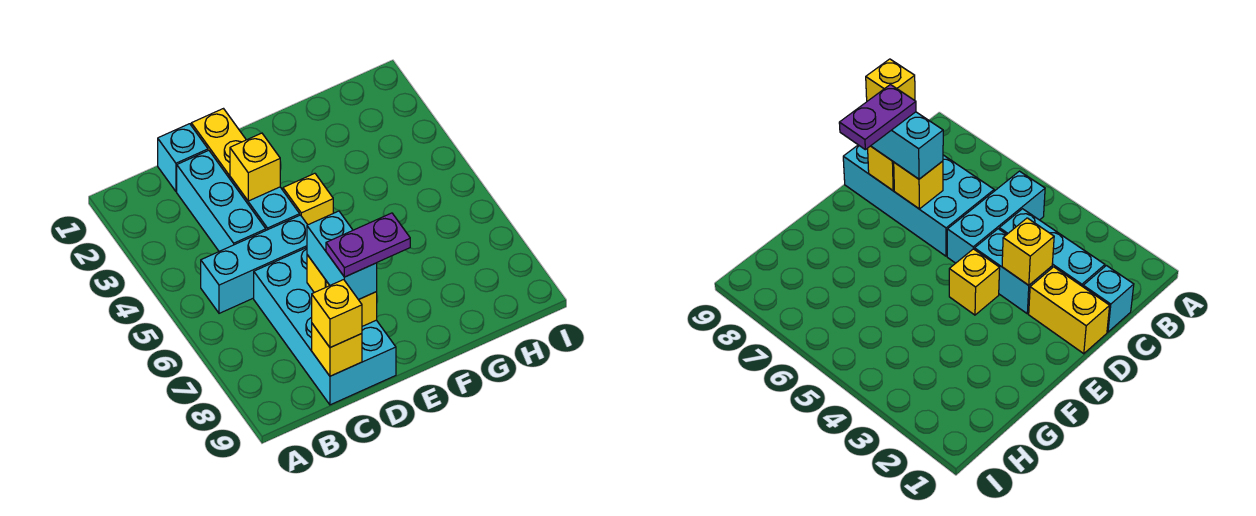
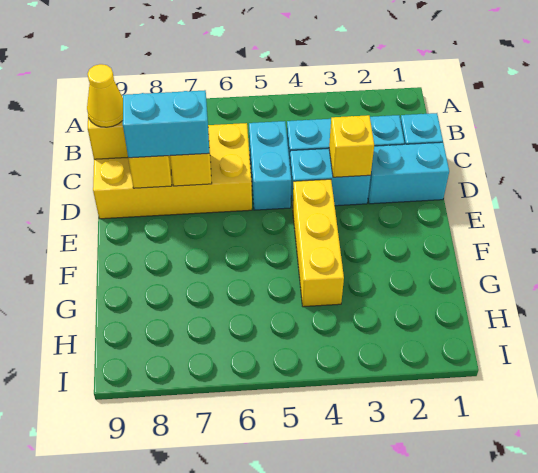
cyan brick B5:D5 level 1 -> cyan brick C5:D5 level 1
cyan brick C6:D9 level 1 -> yellow brick C6:D9 level 1
yellow brick C9 level 3 -> yellow cone C9 level 3
yellow brick D1:D2 level 1 -> cyan brick D1:D2 level 1
purple plate D8:E8 level 4 -> none
yellow brick E4 level 1 -> yellow brick E4:G4 level 1

